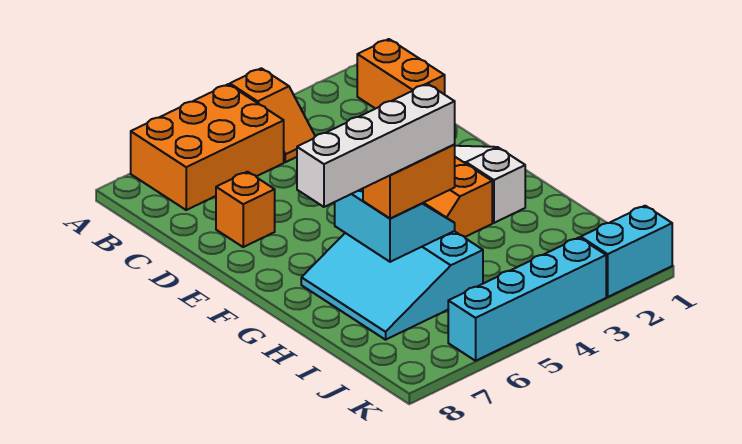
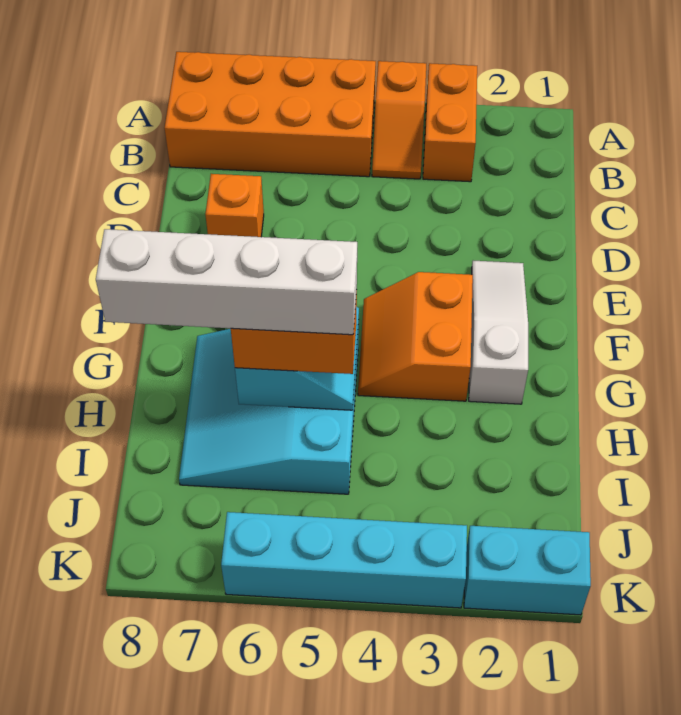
orange brick A5:B7 level 1 -> orange brick A5:B8 level 1
orange brick B1:C1 level 1 -> orange brick A3:B3 level 1

